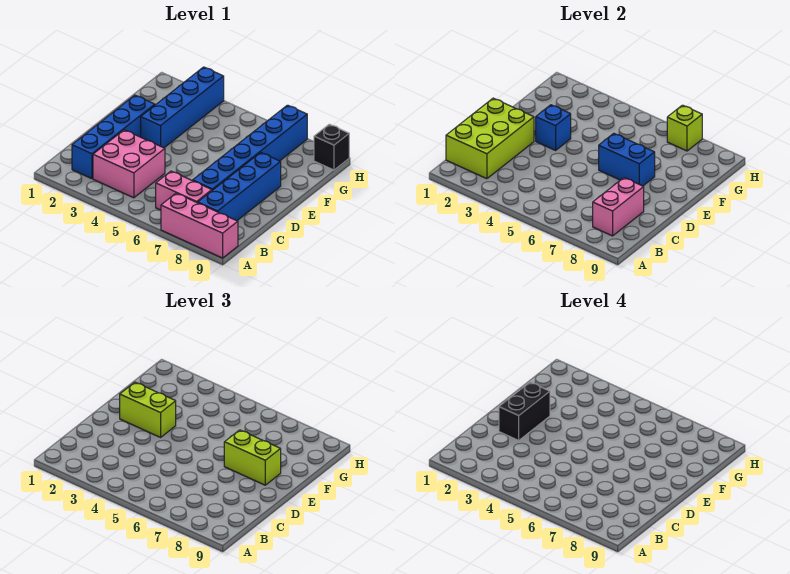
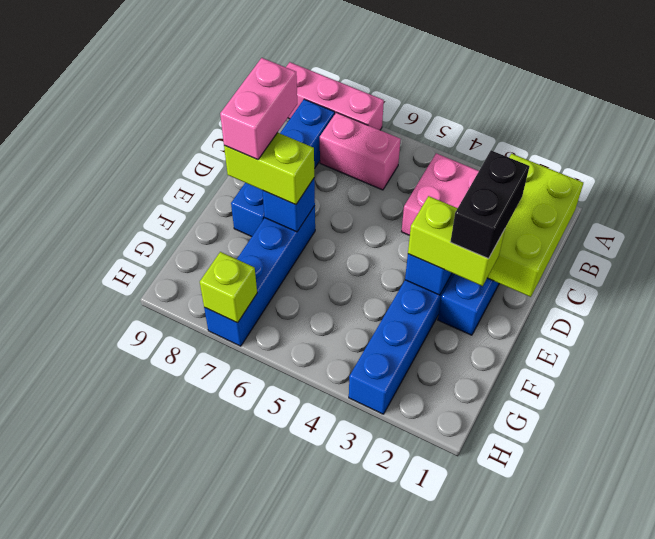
pink brick B8:C8 level 2 -> pink brick D8:E8 level 4
blue brick C7:H7 level 1 -> blue brick E7:H7 level 1
blue brick E6:E7 level 2 -> blue brick E7 level 2
black brick H9 level 1 -> none

